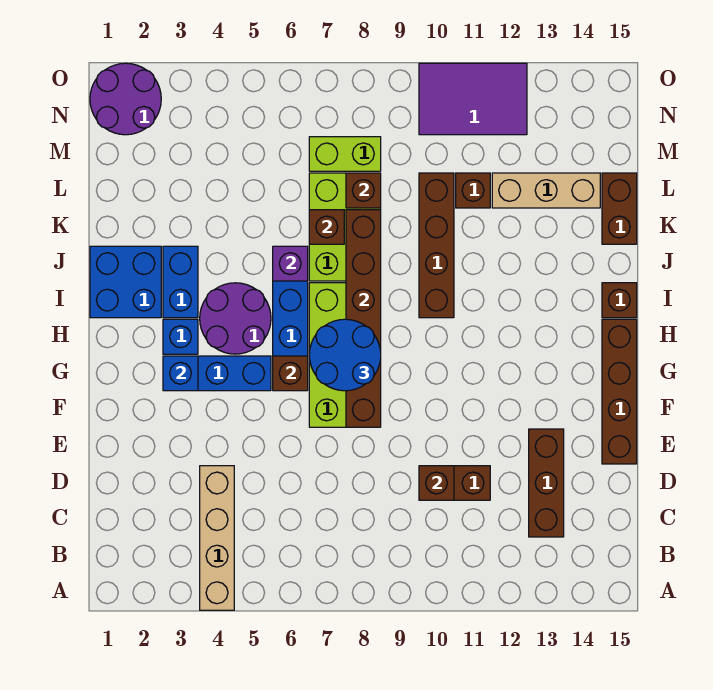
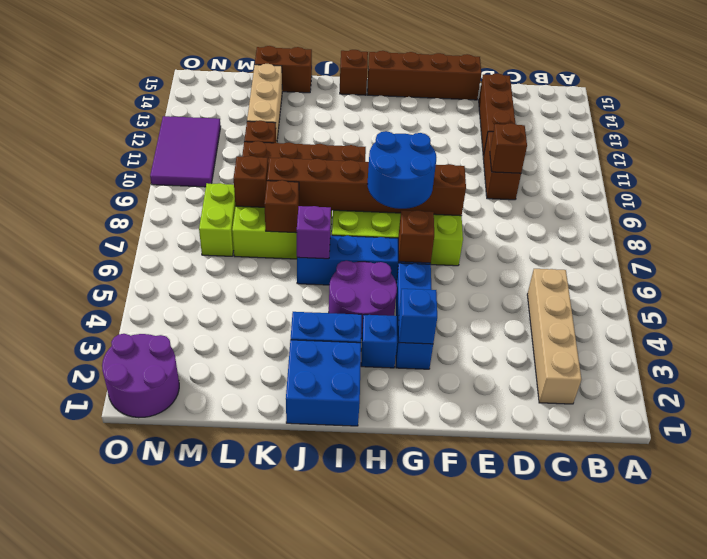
tan brick A4:D4 level 1 -> tan brick C2:C5 level 1
brown brick C13:E13 level 1 -> brown brick D12:D14 level 1

